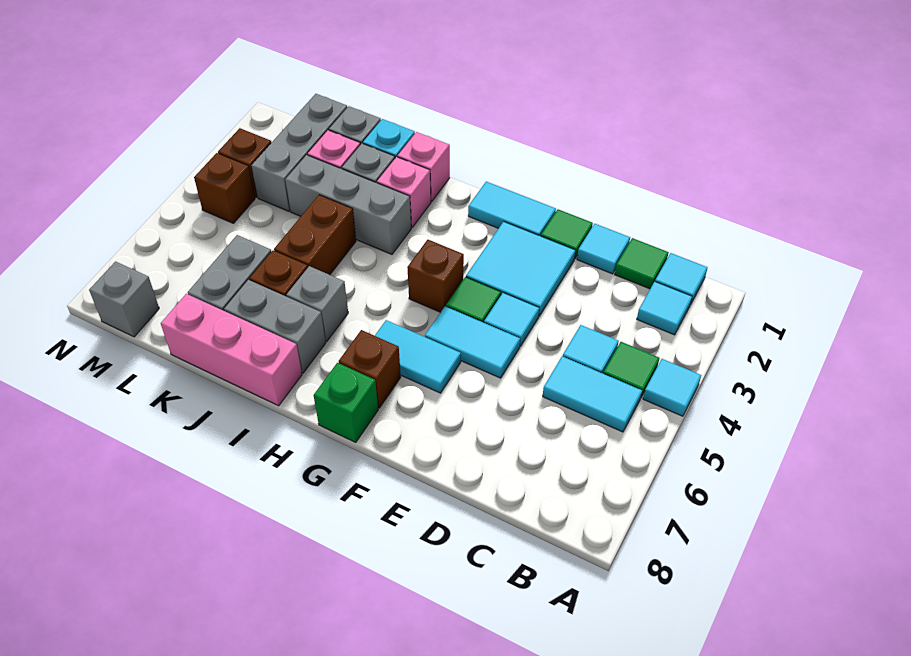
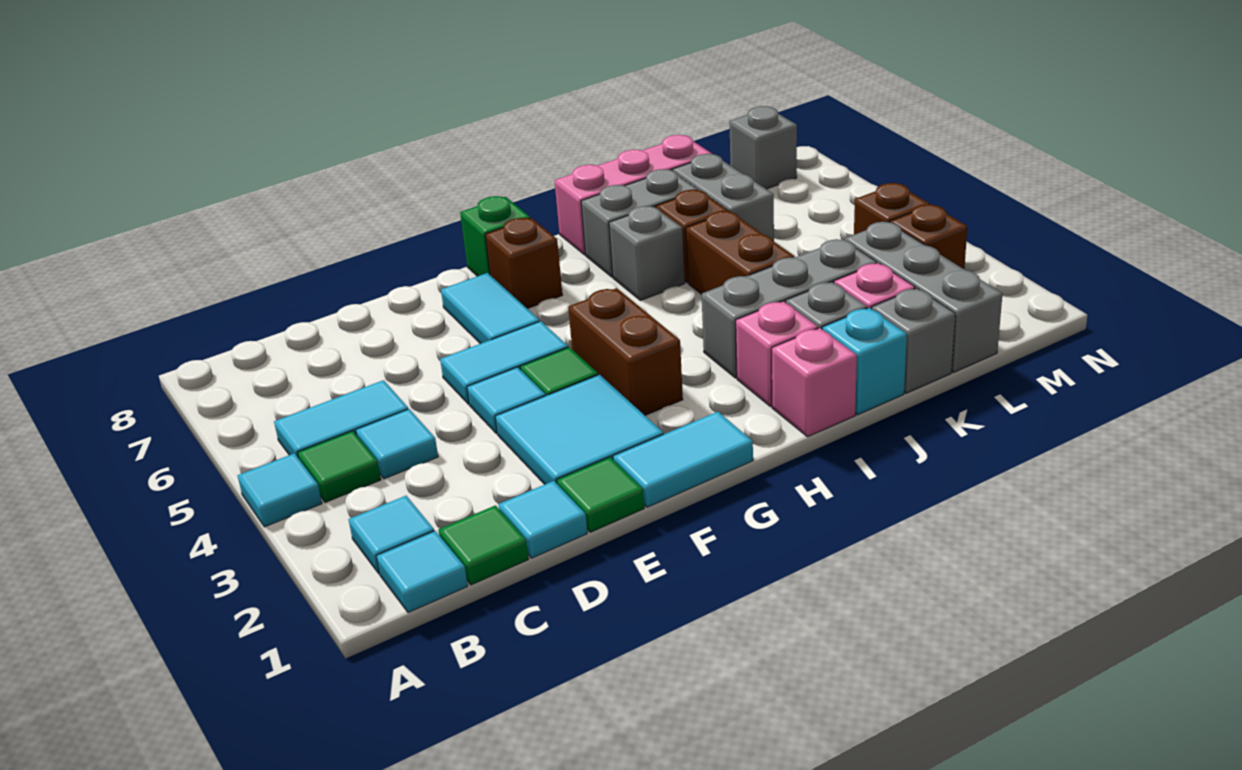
cyan tile F6:G6 level 1 -> cyan tile F6:F7 level 1
brown brick G4 level 1 -> brown brick G3:G4 level 1

